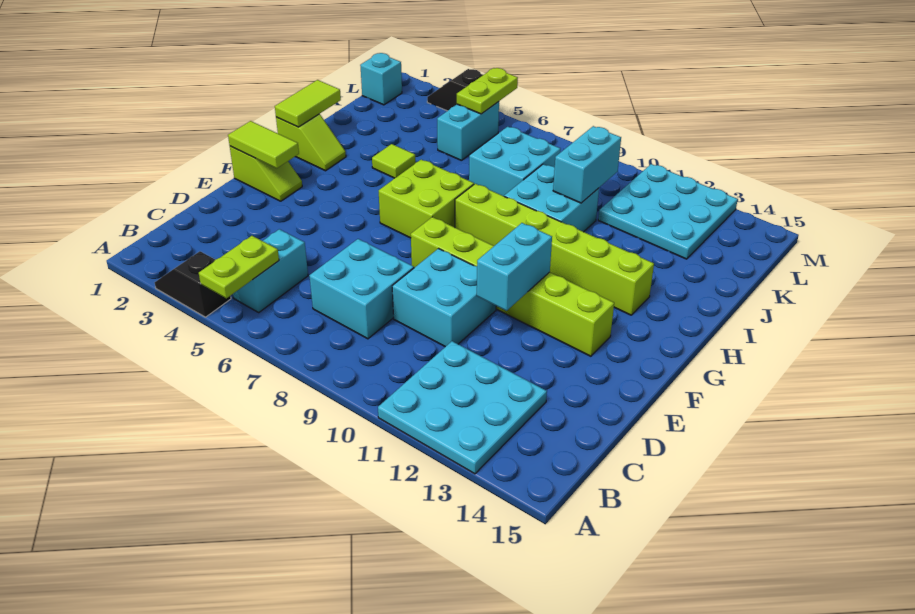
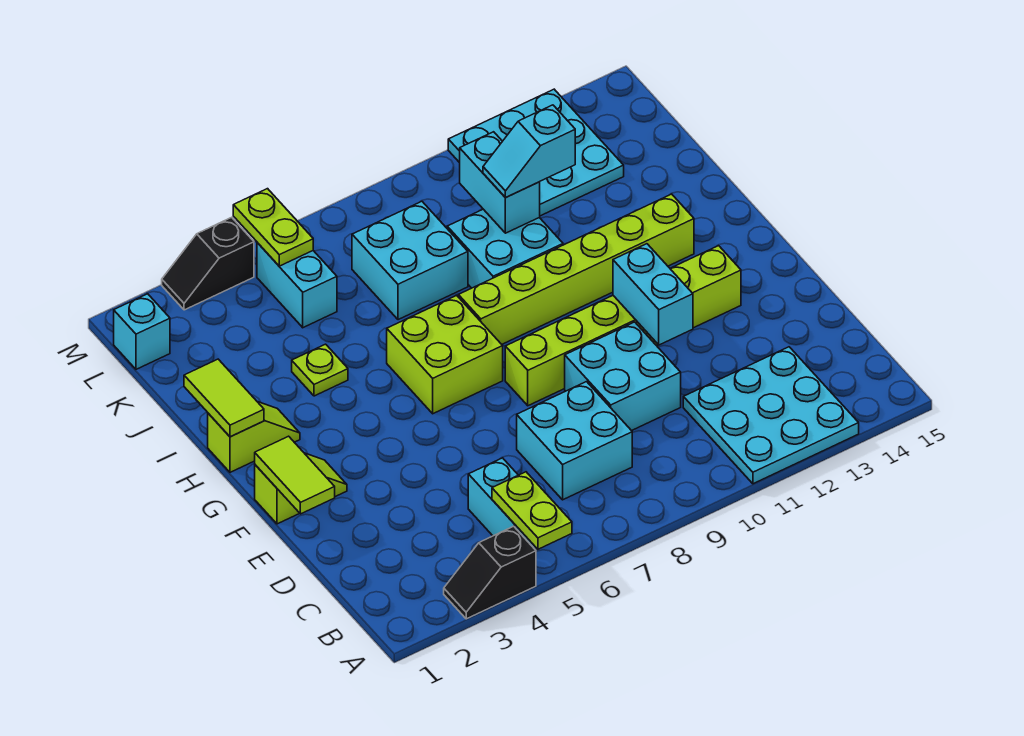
lime tile F1:F2 level 2 -> lime tile E1:F1 level 2
lime tile I4 level 1 -> lime plate I4 level 1
none -> cyan slope J10:J11 level 3 top 11

